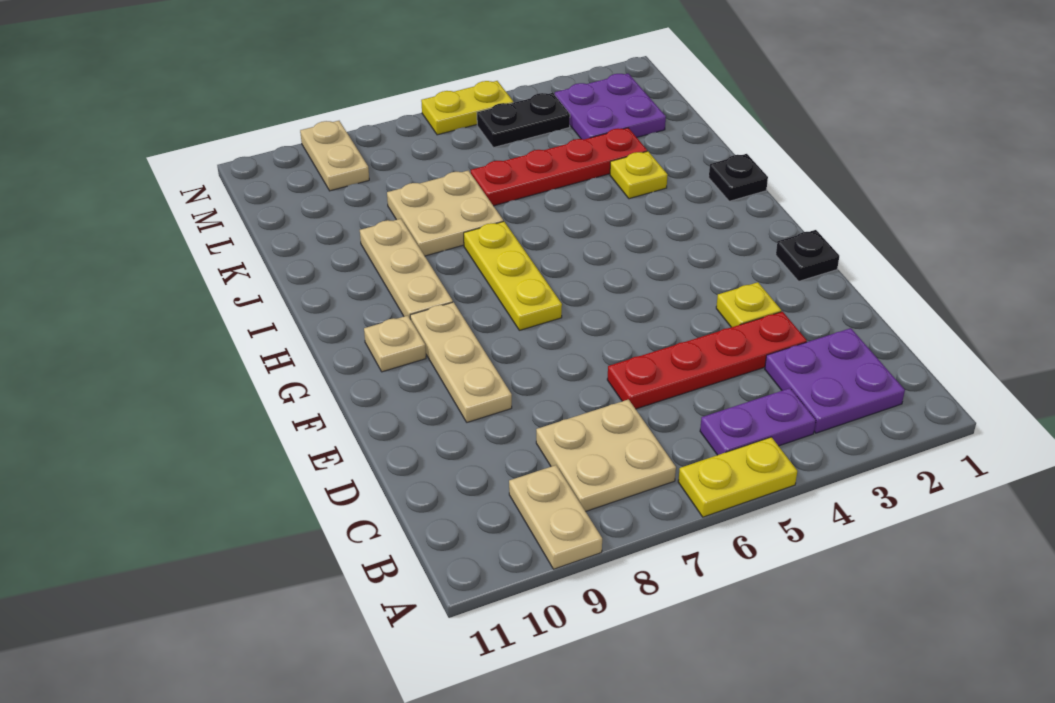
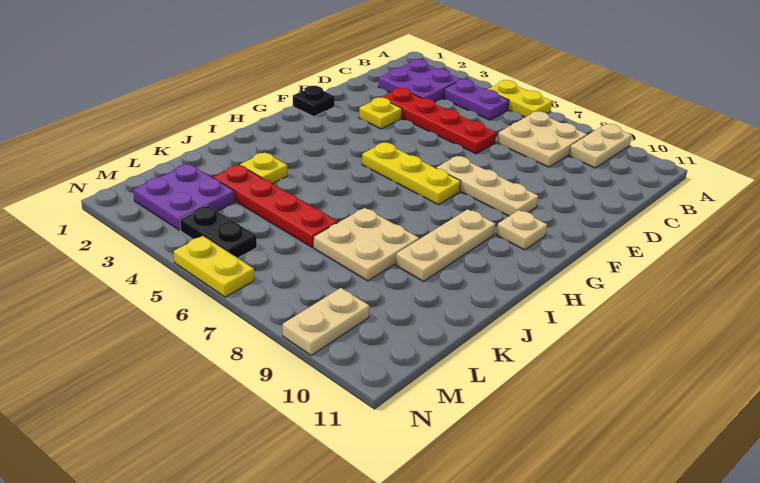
tan plate E9:G9 level 1 -> tan plate F7:F9 level 1
yellow plate G7:I7 level 1 -> yellow plate G5:G7 level 1
black plate I1 level 1 -> none

